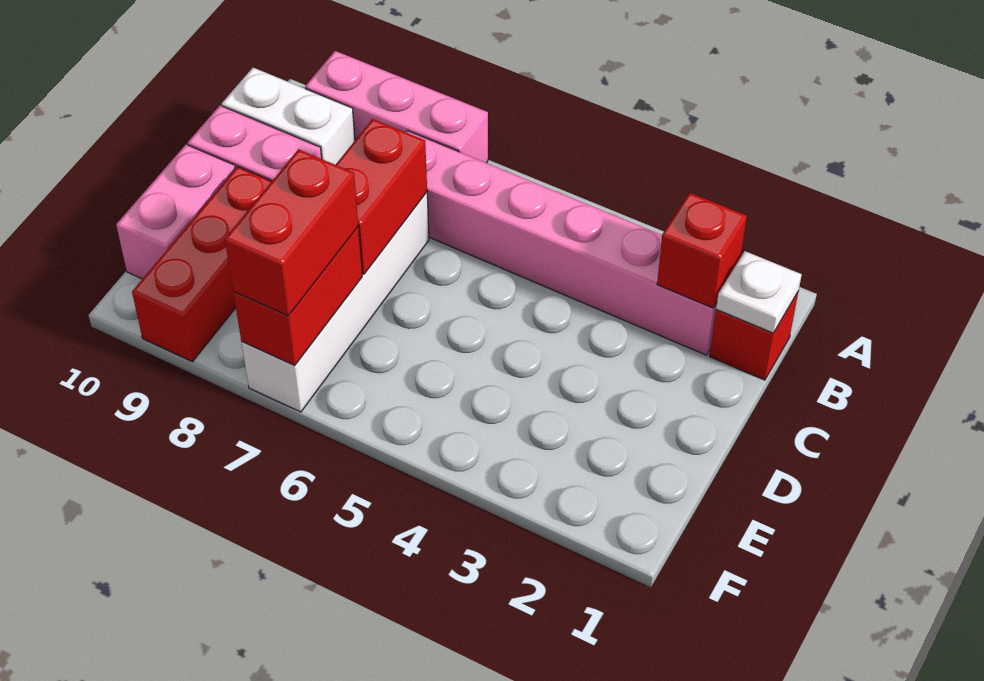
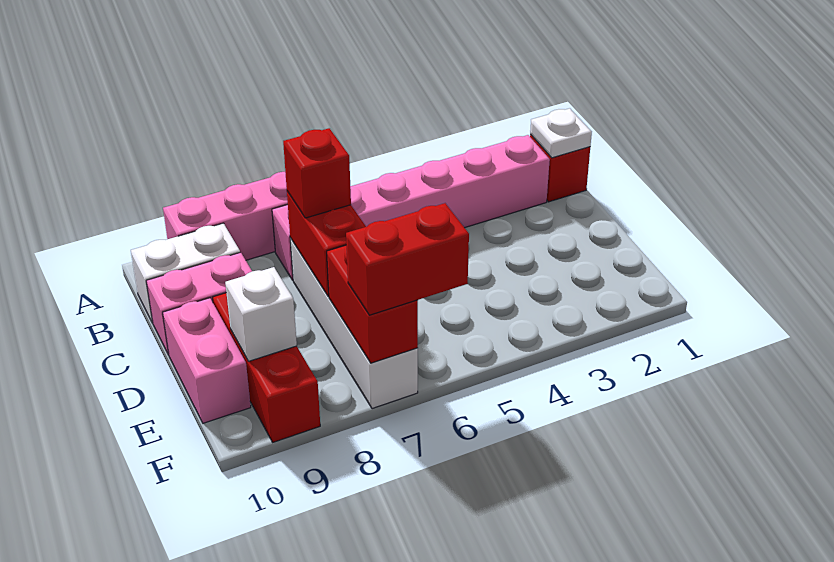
red brick B2 level 2 -> red brick C7 level 3
red brick E7:F7 level 3 -> red brick F6:F7 level 3
none -> white brick E9 level 2

